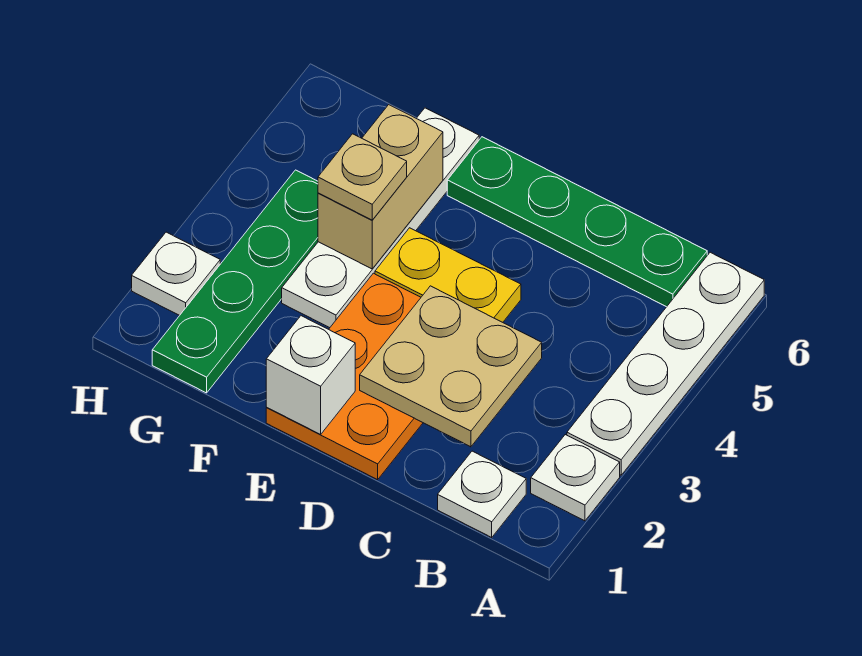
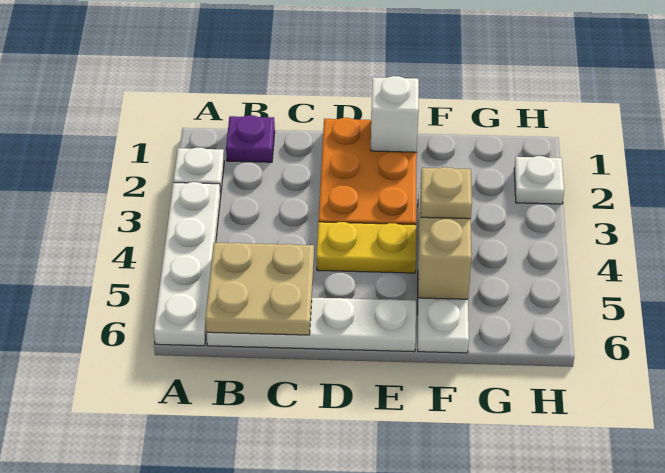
white plate B1 level 1 -> purple plate B1 level 1
green plate B6:E6 level 1 -> white plate B6:E6 level 1
tan plate C2:D3 level 2 -> tan plate B5:C6 level 2
green plate G1:G4 level 1 -> none

